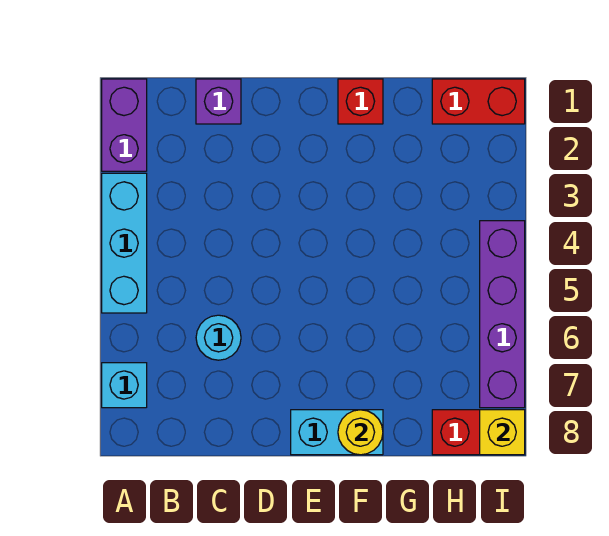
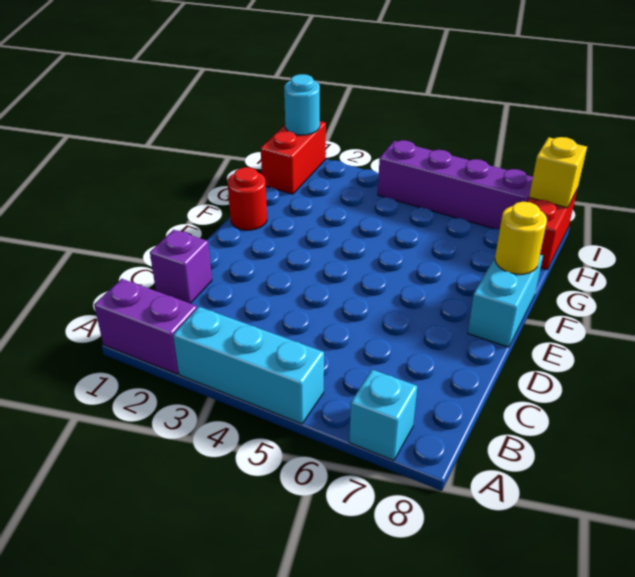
cyan round brick C6 level 1 -> cyan round brick I1 level 2
red brick F1 level 1 -> red round brick F1 level 1

